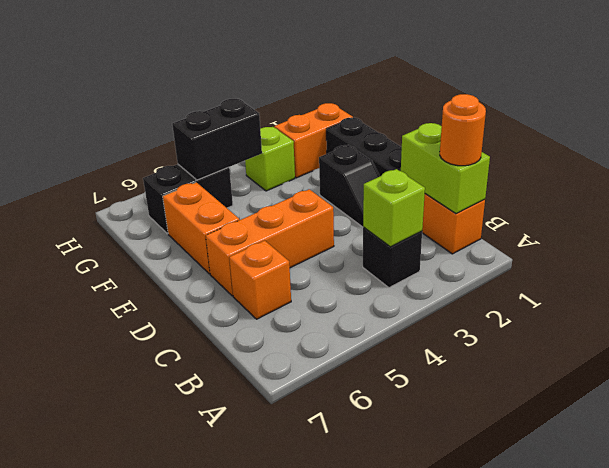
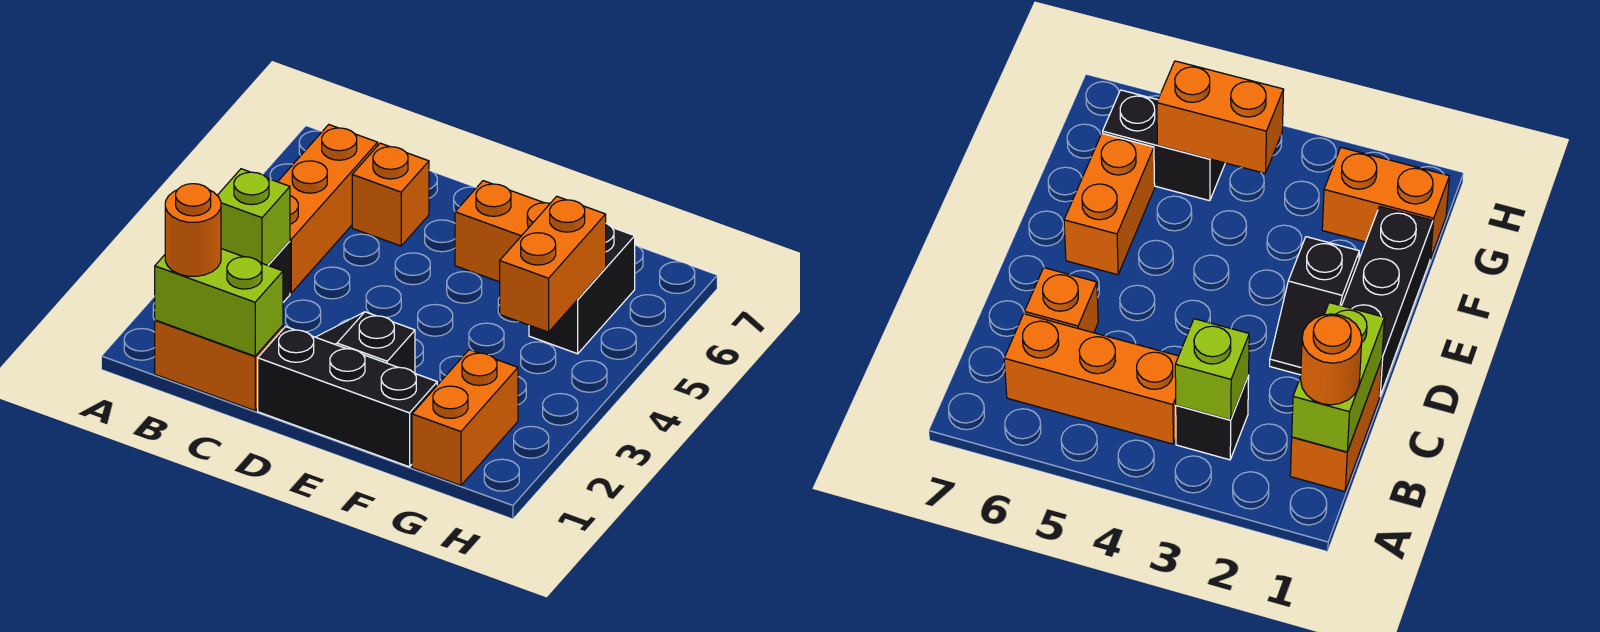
orange brick D4:D6 level 1 -> orange brick B4:B6 level 1
lime brick G3 level 1 -> none
black brick G4:G5 level 2 -> orange brick G4:G5 level 2

